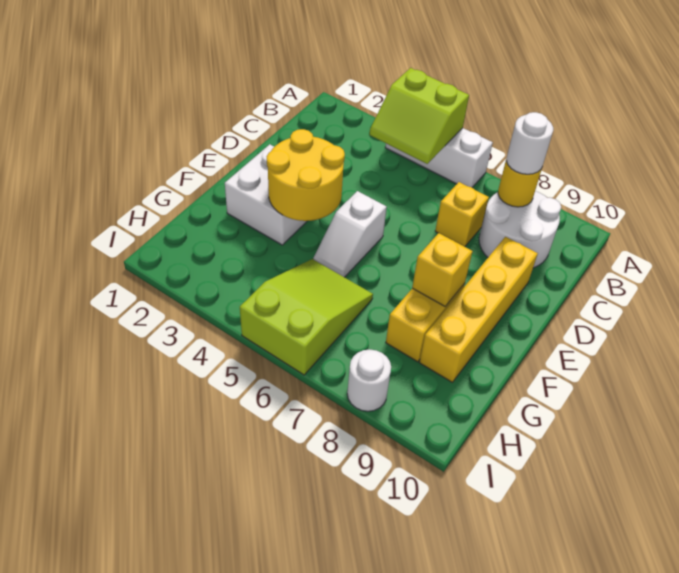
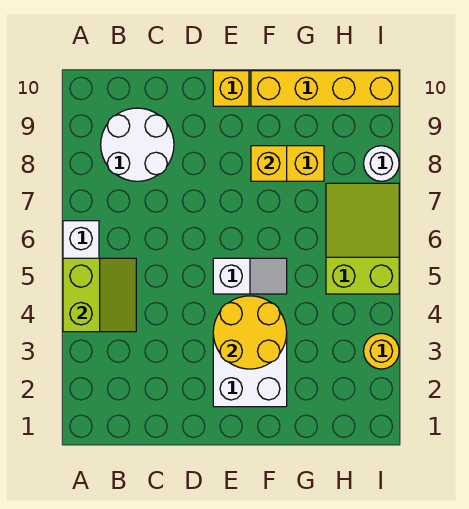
yellow round brick B8 level 2 -> yellow round brick I3 level 1
white round brick B8 level 3 -> none
yellow brick C7 level 1 -> yellow brick E10 level 1
yellow brick D9:G9 level 1 -> yellow brick F10:I10 level 1
lime slope G5:I6 level 1 top I -> lime slope H5:I7 level 1 top 5

